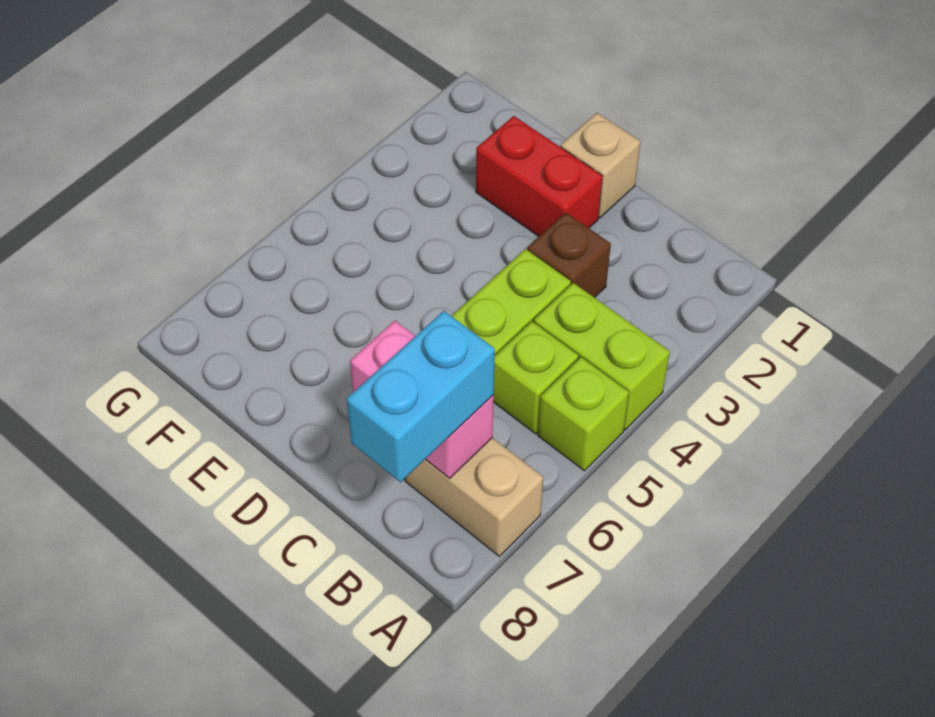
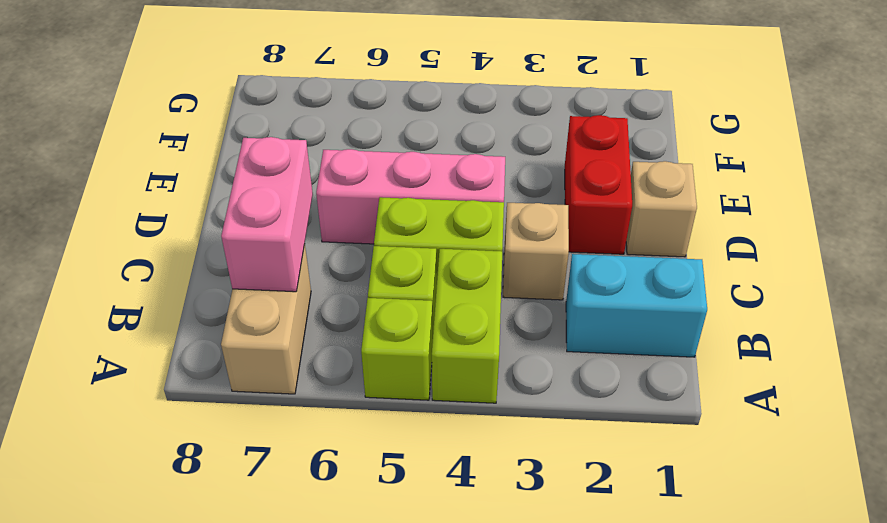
cyan brick B7:B8 level 3 -> cyan brick B1:B2 level 1
brown brick C3 level 1 -> tan brick C3 level 1
none -> pink brick D4:D6 level 1

